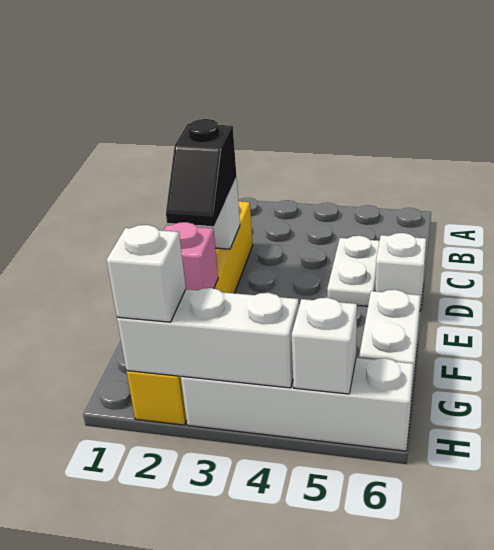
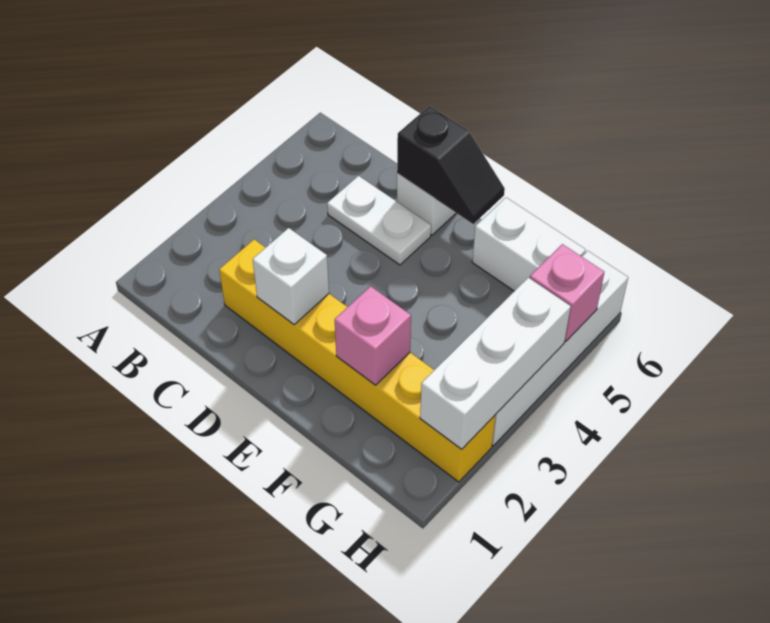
black slope D2:E2 level 3 top D -> black slope D6:E6 level 2 top D
white brick H2 level 3 -> none
white brick H5 level 2 -> pink brick H5 level 2

